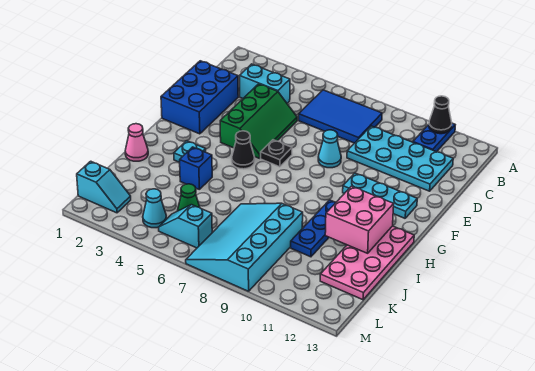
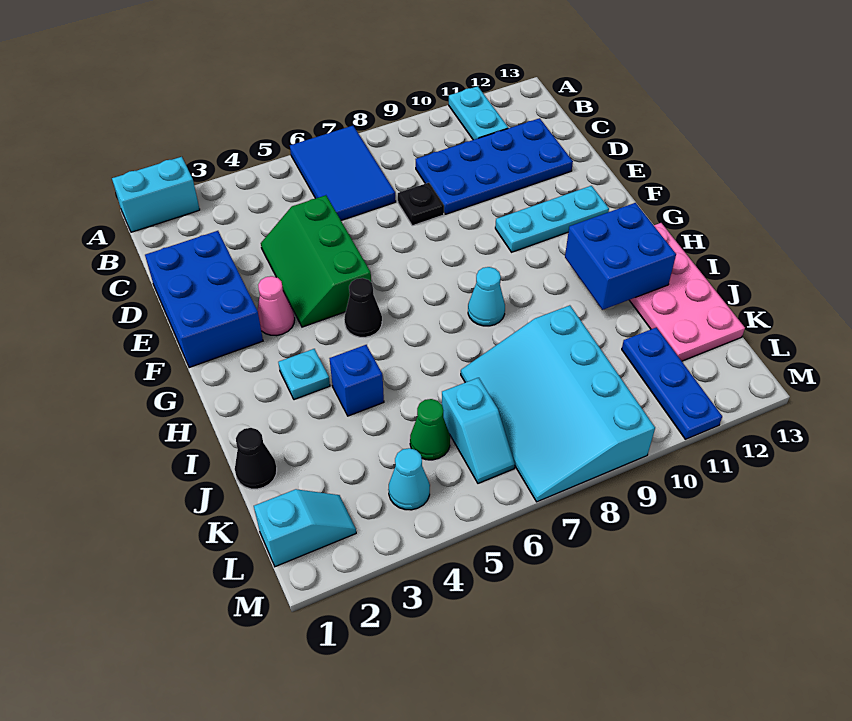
blue plate A11:B11 level 1 -> cyan plate A11:B11 level 1
black cone A11 level 2 -> black cone J1 level 1
blue tile B6:C8 level 1 -> blue tile A6:C7 level 1
cyan brick C3:C4 level 1 -> cyan brick A1:A2 level 1
cyan plate C9:D12 level 1 -> blue plate C9:D12 level 1
green slope D4:F5 level 1 top 4 -> green slope D4:F5 level 1 top 5
cyan cone E8 level 1 -> cyan cone H8 level 1
black plate F6 level 1 -> black plate D8 level 1
blue plate H10:J10 level 1 -> blue plate K11:M11 level 1
pink brick H11:I12 level 2 -> blue brick H11:I12 level 2
pink cone I1 level 1 -> pink cone F3 level 1
cyan slope L5:L6 level 1 top 6 -> cyan slope K6:L6 level 1 top K

